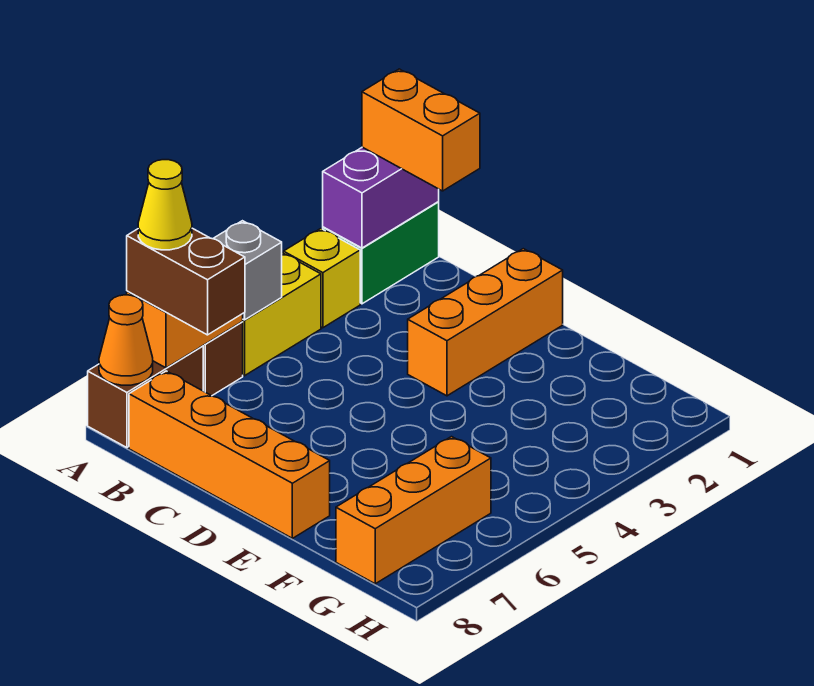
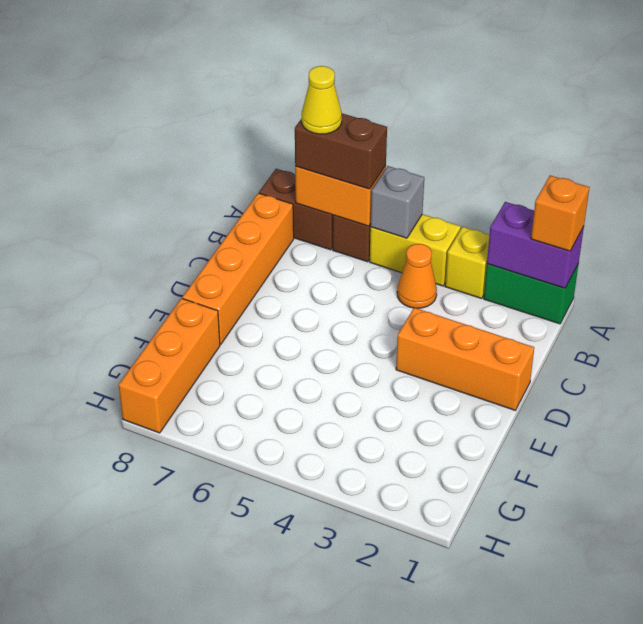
orange brick A1:B1 level 3 -> orange brick A1 level 3
brown brick A7:B7 level 3 -> brown brick A6:A7 level 3
orange cone A8 level 2 -> orange cone B4 level 1
orange brick G6:G8 level 1 -> orange brick F8:H8 level 1

